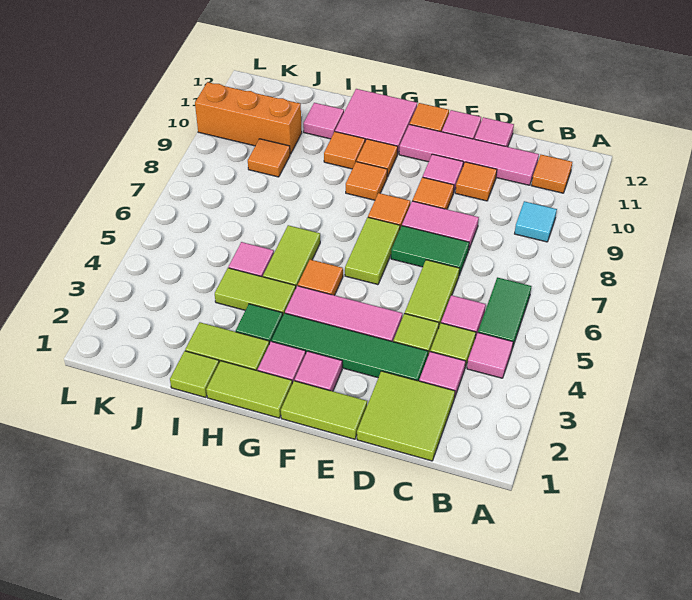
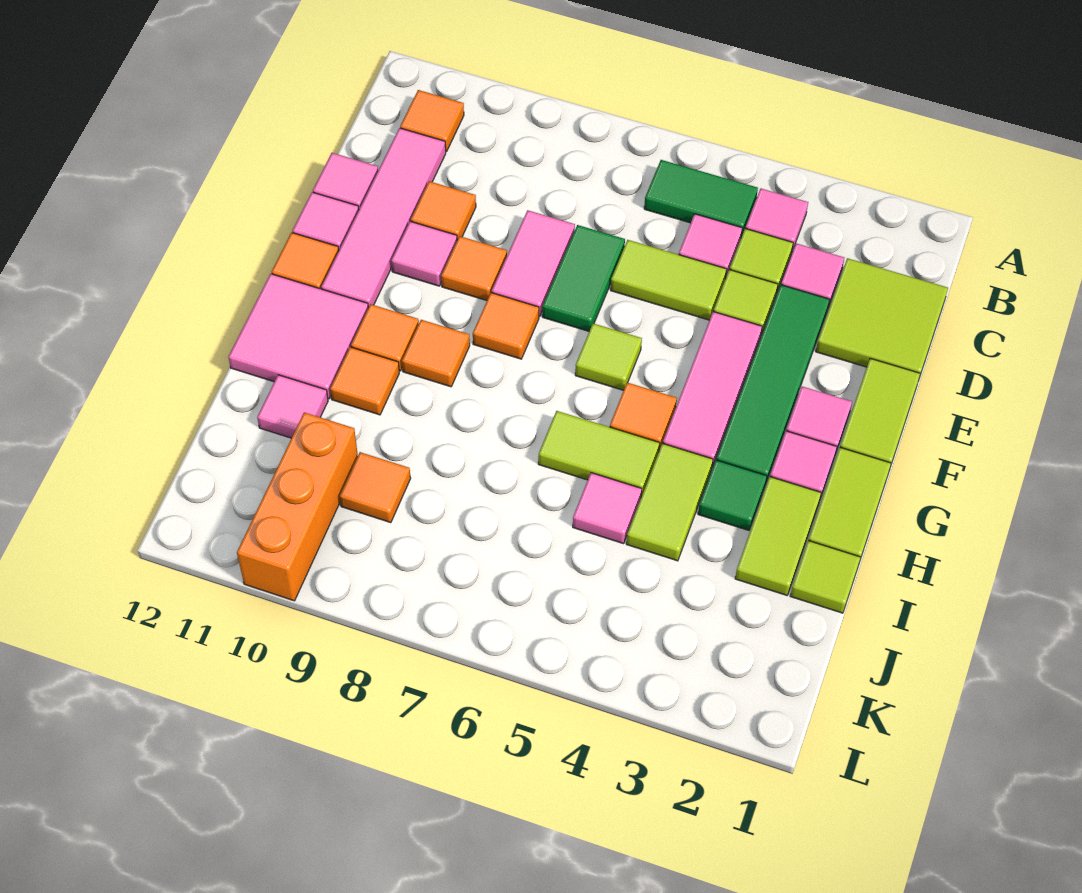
cyan tile B9 level 1 -> none
lime tile F6:F7 level 1 -> lime tile F6 level 1

